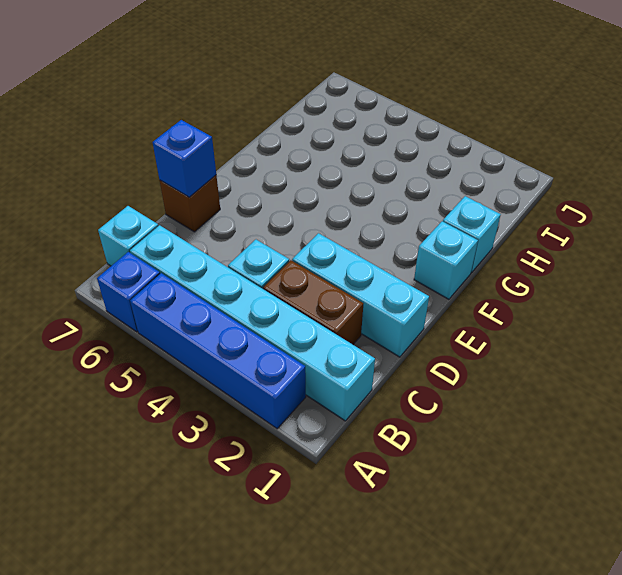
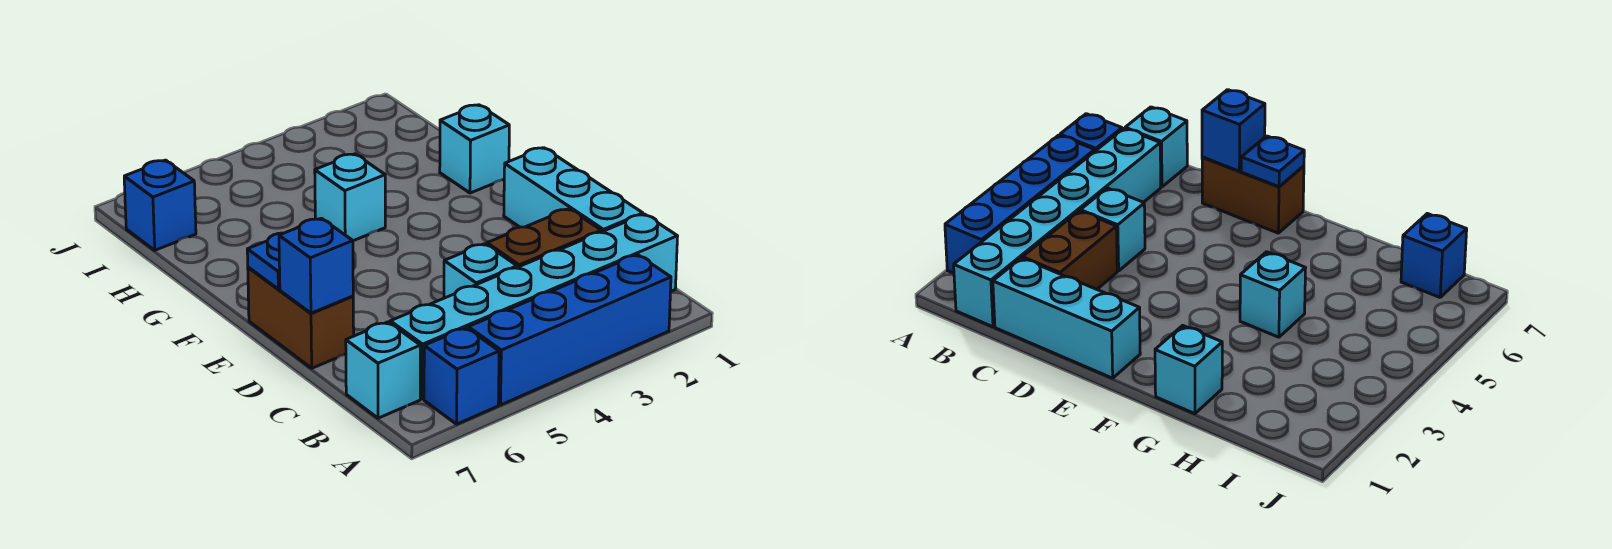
cyan brick D1:D3 level 1 -> cyan brick C1:E1 level 1
brown brick D7 level 1 -> brown brick D7:E7 level 1
none -> blue plate E7 level 2
cyan brick F1 level 1 -> cyan brick G4 level 1
none -> blue brick I7 level 1

